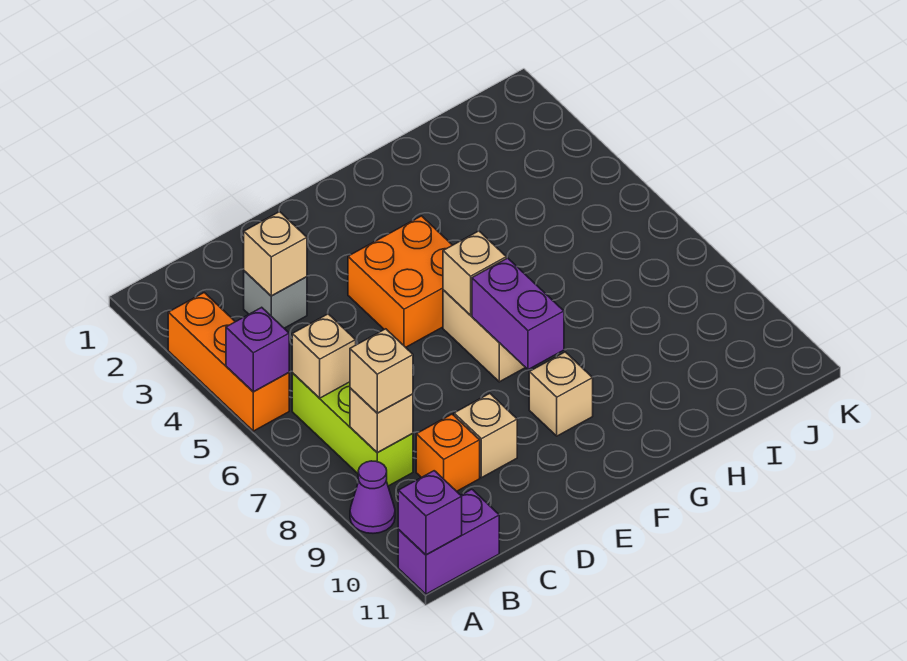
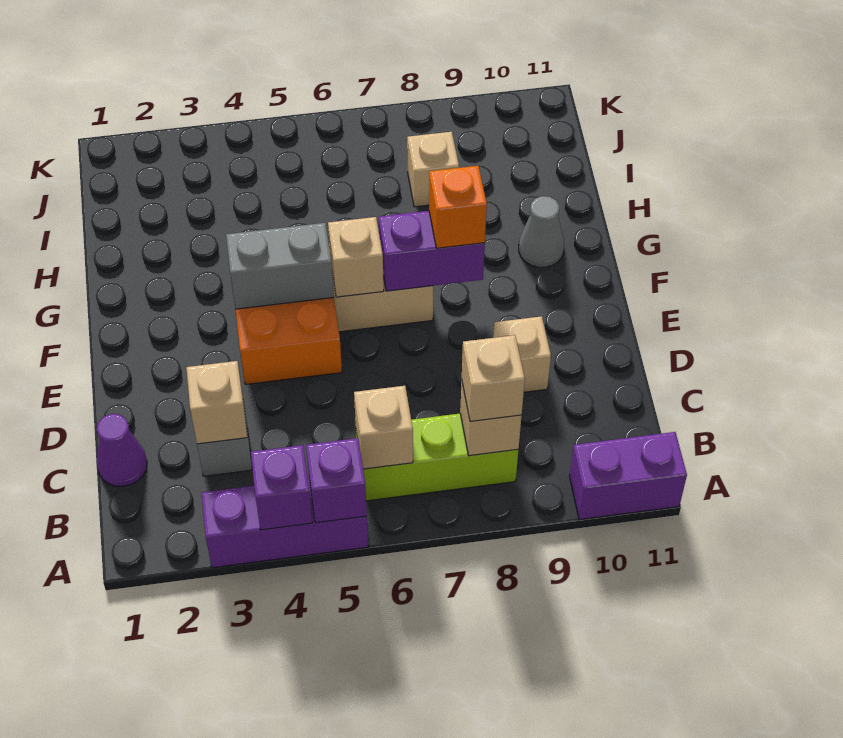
orange brick A3:A5 level 1 -> purple brick A3:A5 level 1
purple cone A9 level 1 -> purple cone C1 level 1
purple brick A11:B11 level 1 -> purple brick A10:A11 level 1
purple brick A11 level 2 -> purple brick A4 level 2
orange brick C9 level 1 -> orange brick F8 level 3
none -> grey brick F4:F5 level 2
tan brick F9 level 1 -> tan brick I8 level 1
none -> grey cone G10 level 1

